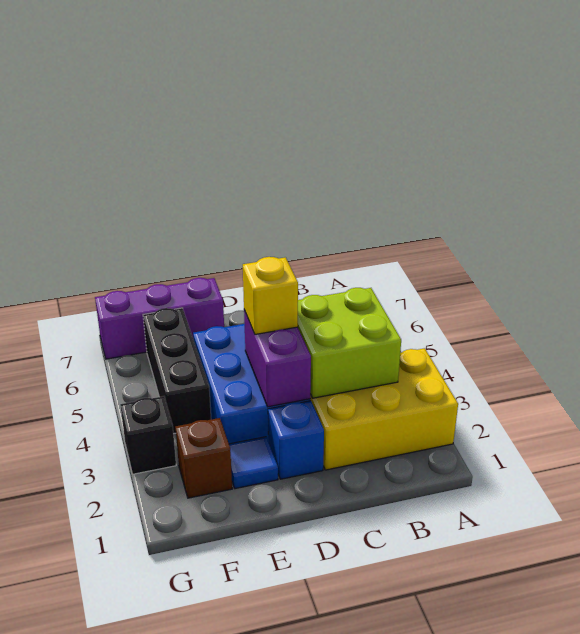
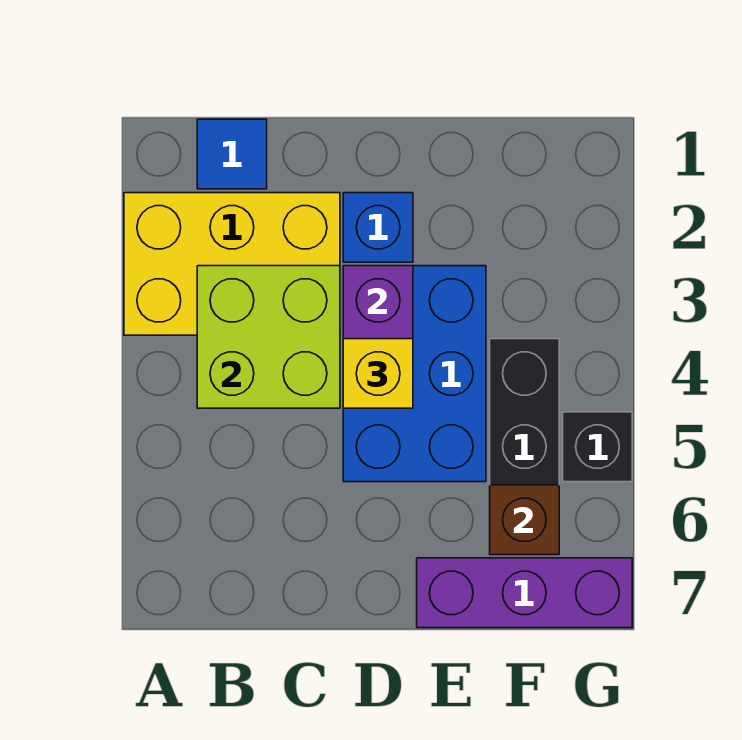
blue tile E2 level 1 -> blue tile B1 level 1
brown brick F2 level 1 -> brown brick F6 level 2
black brick G3 level 1 -> black brick G5 level 1

